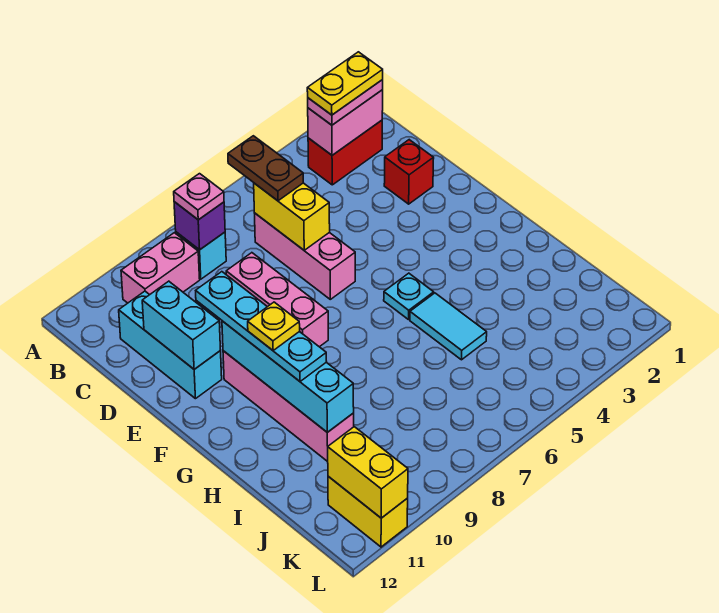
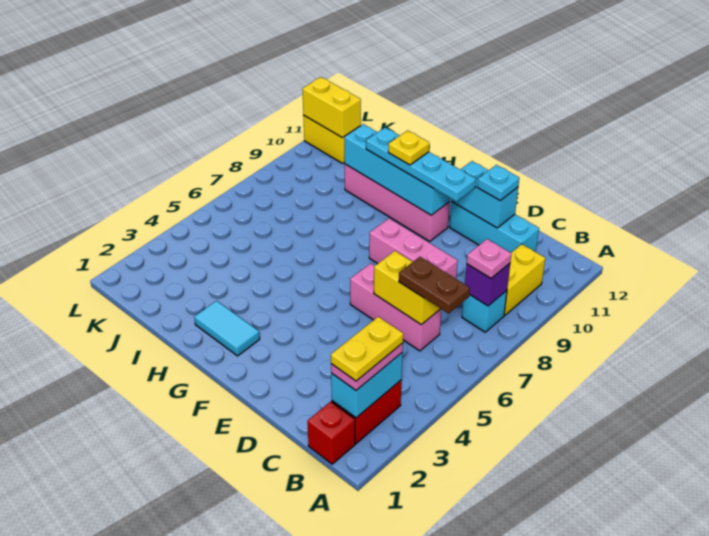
pink brick B2:B3 level 2 -> cyan brick B2:B3 level 2
pink brick B9:B10 level 1 -> yellow brick B9:B10 level 1
red brick D2 level 1 -> red brick B1 level 1
cyan plate G5 level 1 -> cyan plate D11 level 3
cyan tile H5:I5 level 1 -> cyan tile G2:H2 level 1

